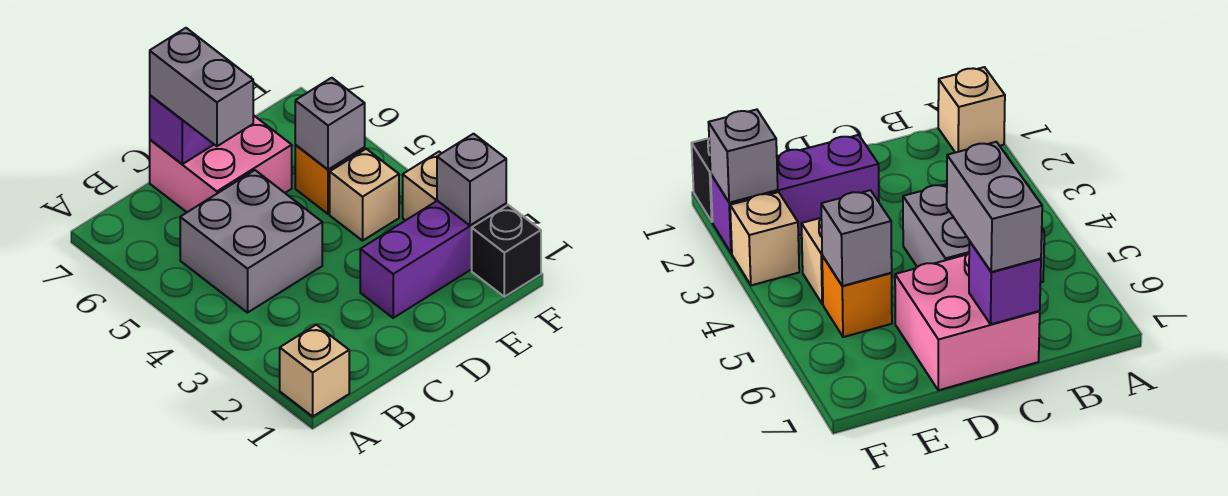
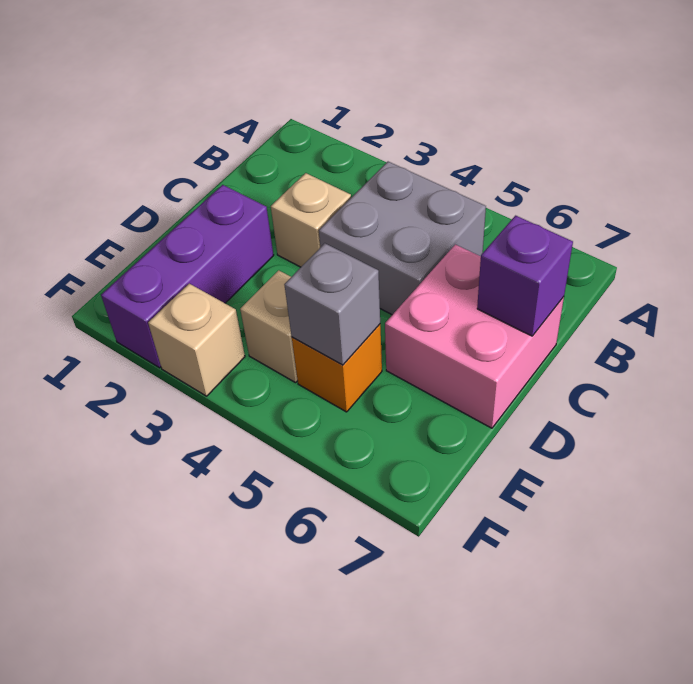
tan brick A1 level 1 -> tan brick C3 level 1
grey brick C6:C7 level 3 -> none
black brick F1 level 1 -> none
grey brick F2 level 2 -> none

